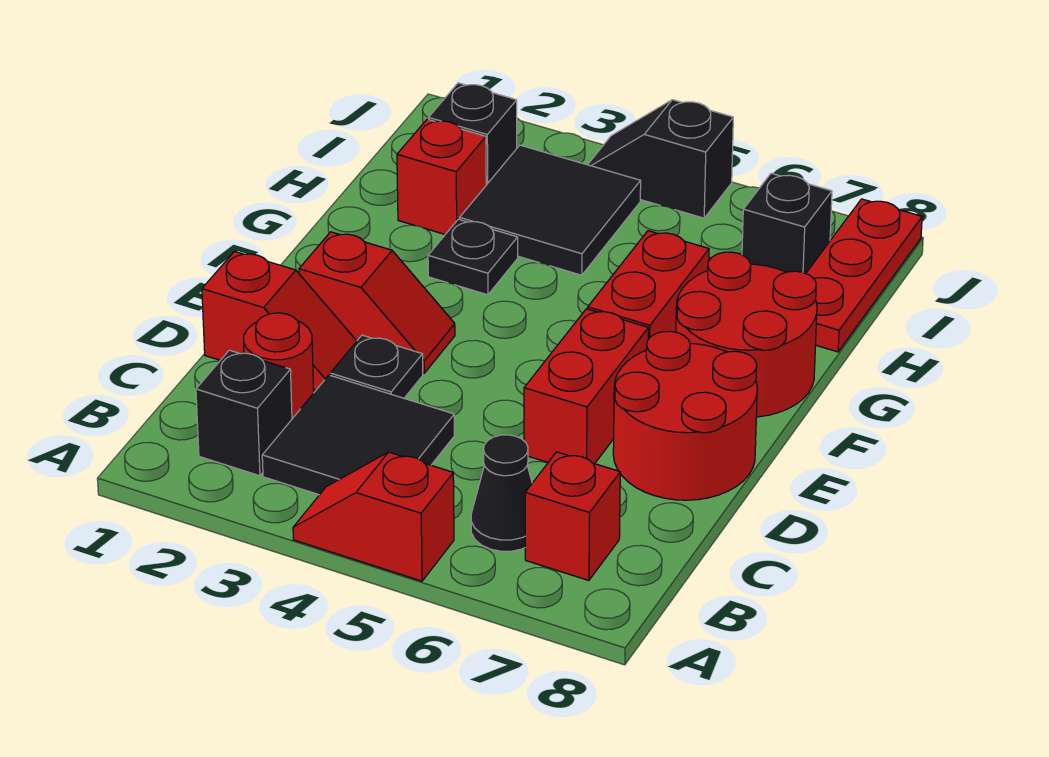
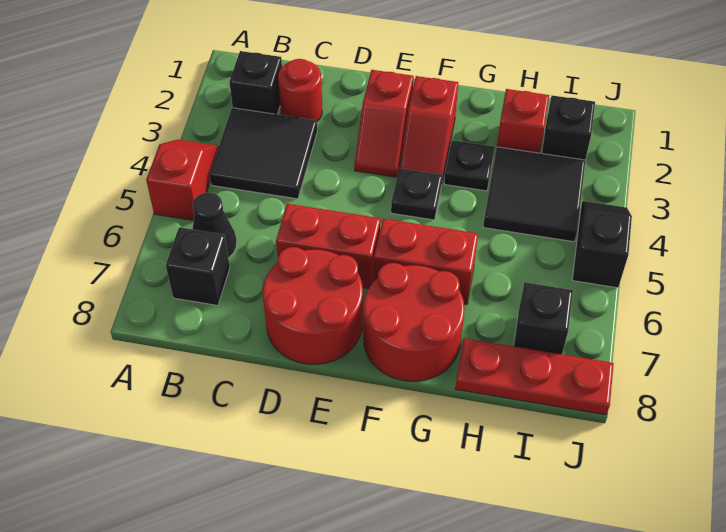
red brick B7 level 1 -> black brick B7 level 1
red slope D1:D2 level 1 top 1 -> red slope F2:F3 level 1 top 2
black plate D3 level 1 -> black plate F4 level 1

